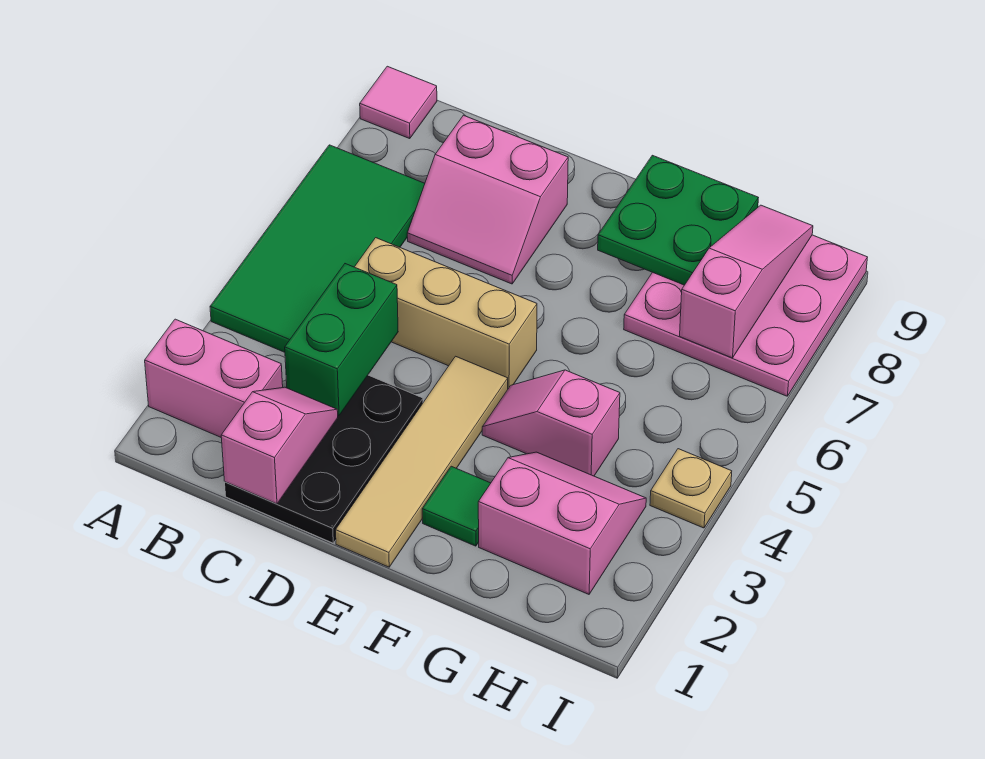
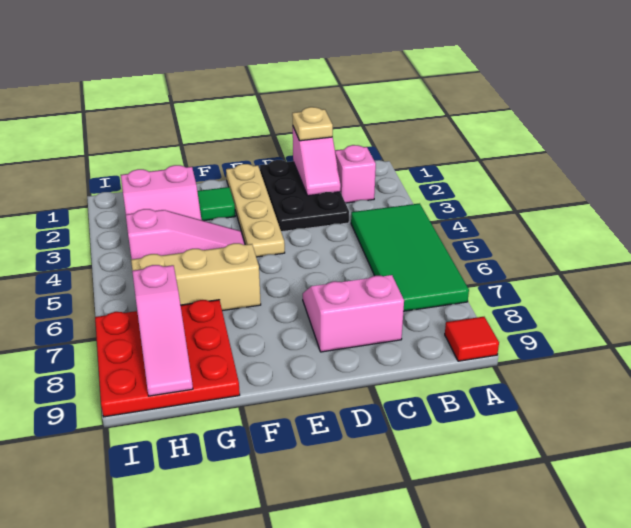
pink brick A2:B2 level 1 -> pink brick B2 level 1
pink tile A9 level 1 -> red tile A9 level 1
green brick C3:C4 level 2 -> none
tan brick C5:E5 level 1 -> tan brick F6:H6 level 1
tan tile E1:E4 level 1 -> tan plate E1:E4 level 1
pink slope F4:G4 level 1 top G -> pink slope F4:H4 level 1 top H
green plate F8:G9 level 2 -> none
pink plate G7:I9 level 1 -> red plate G7:I9 level 1
tan plate I4 level 1 -> tan plate C1 level 3

